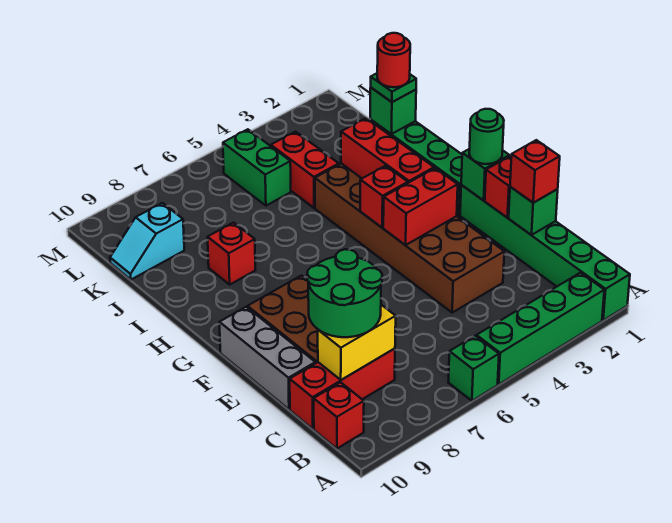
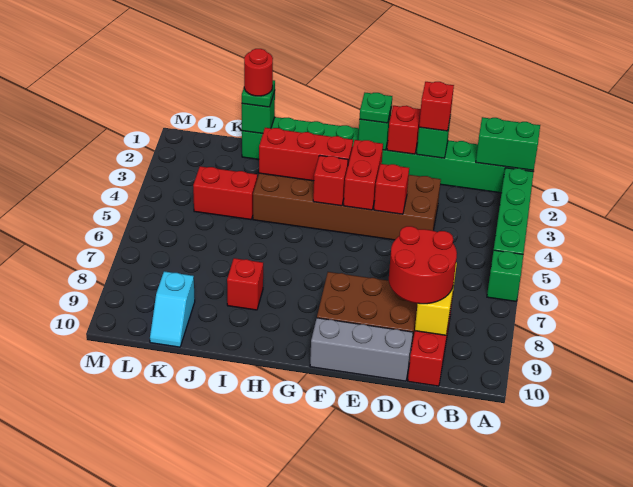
red brick B10 level 1 -> red brick E4 level 2
green round brick C8:D9 level 3 -> red round brick C8:D9 level 3
green round brick F1 level 3 -> green plate F1 level 3
green brick K5:L5 level 1 -> green brick A1:B1 level 2

